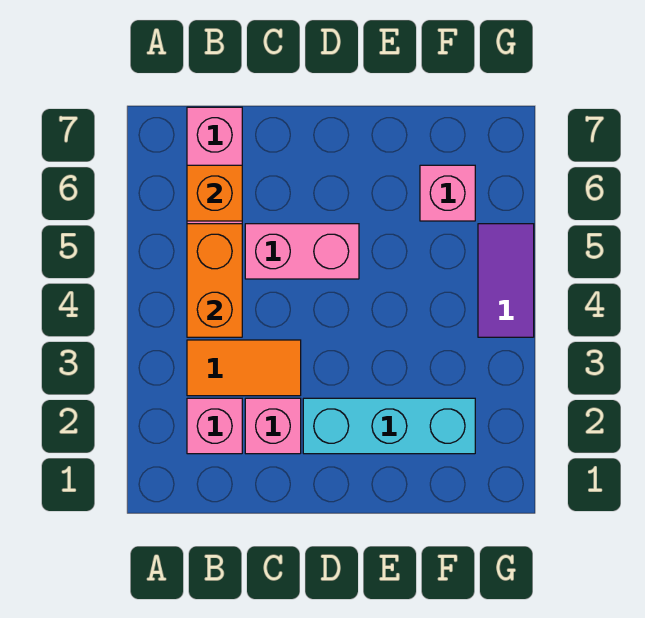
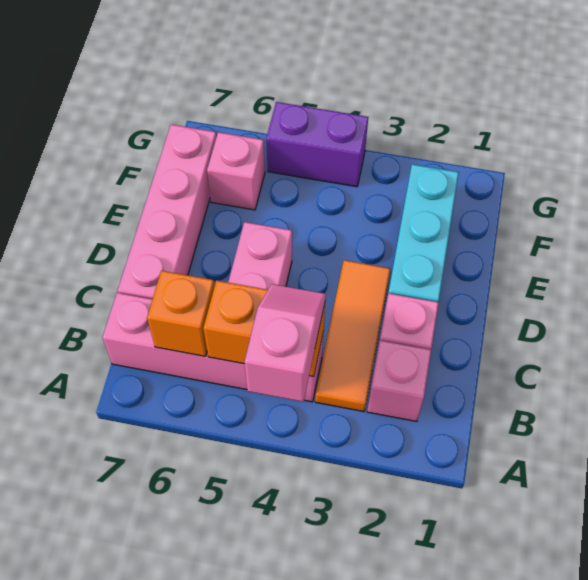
none -> pink slope A4:B4 level 3 top A
orange tile B3:C3 level 1 -> orange tile B3:D3 level 1
none -> pink brick C7:F7 level 1
purple tile G4:G5 level 1 -> purple brick G4:G5 level 1

